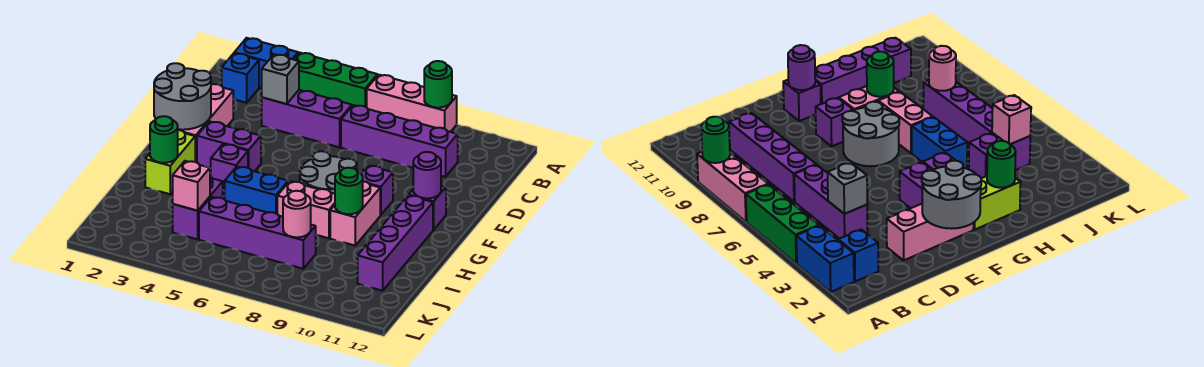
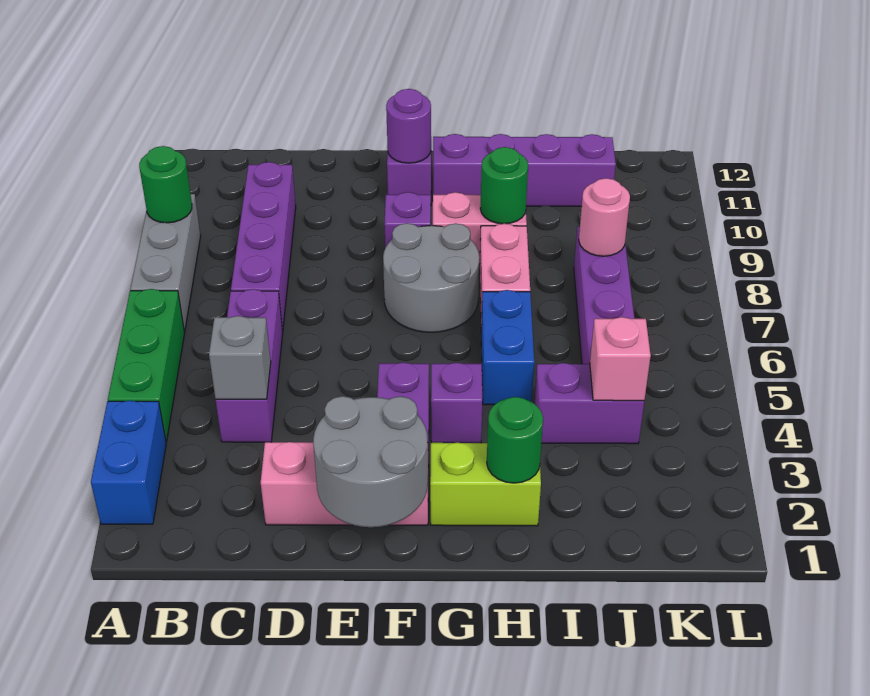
pink brick A7:A9 level 1 -> grey brick A7:A9 level 1
blue brick B2 level 1 -> none

